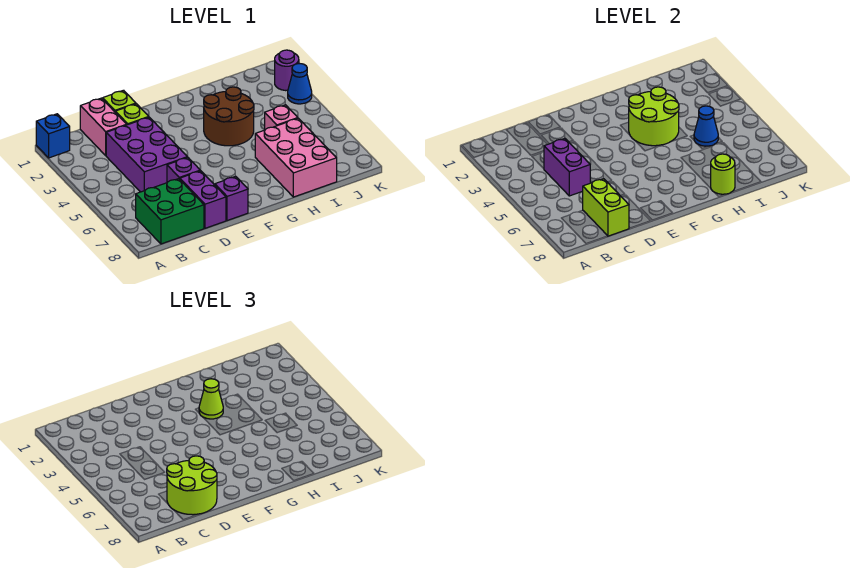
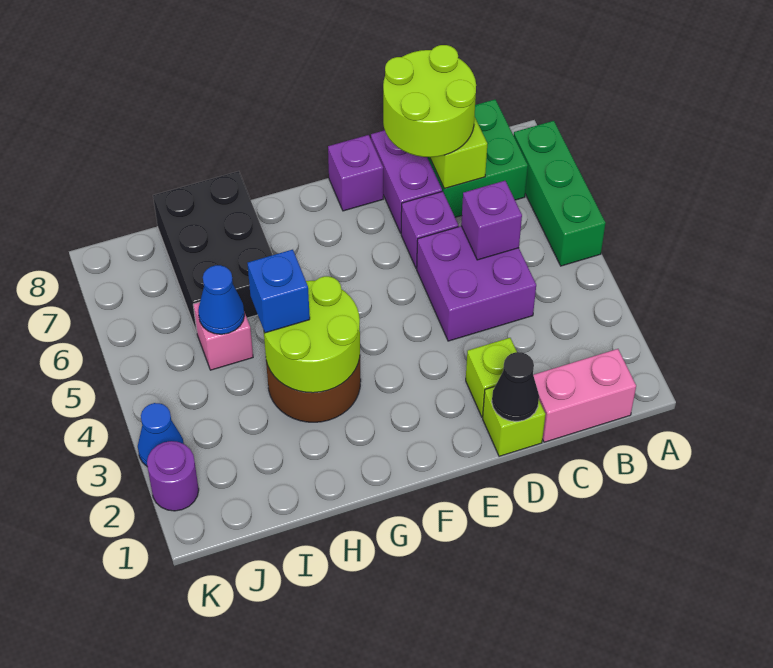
blue brick A1 level 1 -> blue brick H4 level 3
none -> green brick A5:A7 level 1
pink brick C1:C2 level 1 -> pink brick B1:C1 level 1
purple brick C3:D5 level 1 -> purple brick C4:D5 level 1
purple brick C4:C5 level 2 -> purple brick C5 level 2
none -> black cone D1 level 2
lime cone G3 level 3 -> none
pink brick H6:I8 level 1 -> black brick H6:I8 level 1
lime round brick H8 level 2 -> none

